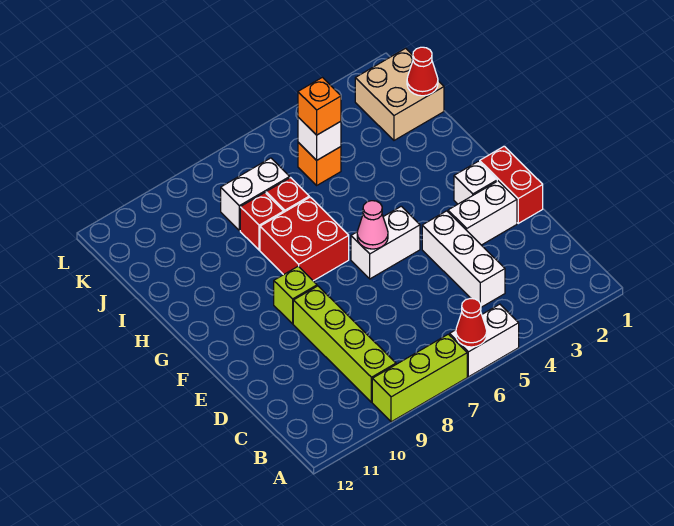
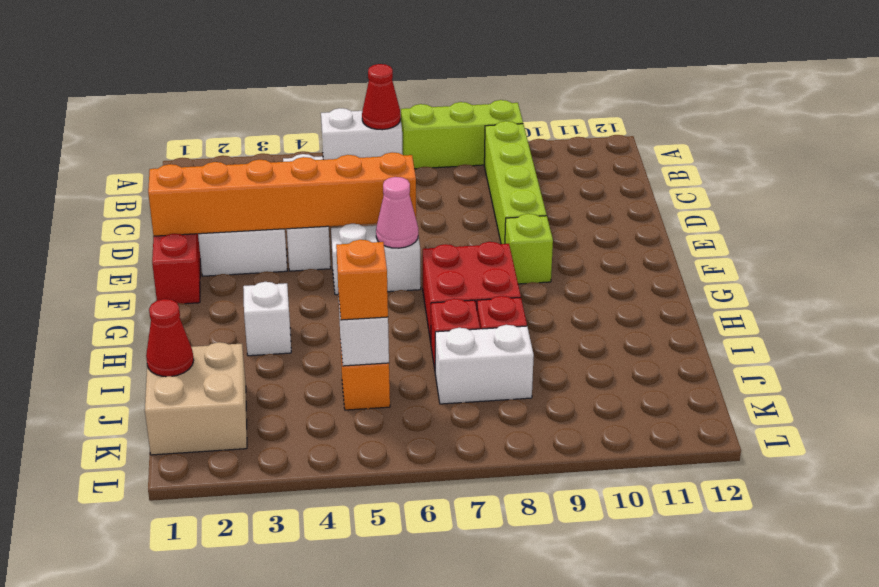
none -> orange brick E1:E6 level 2
white brick F2 level 1 -> white brick H3 level 1

